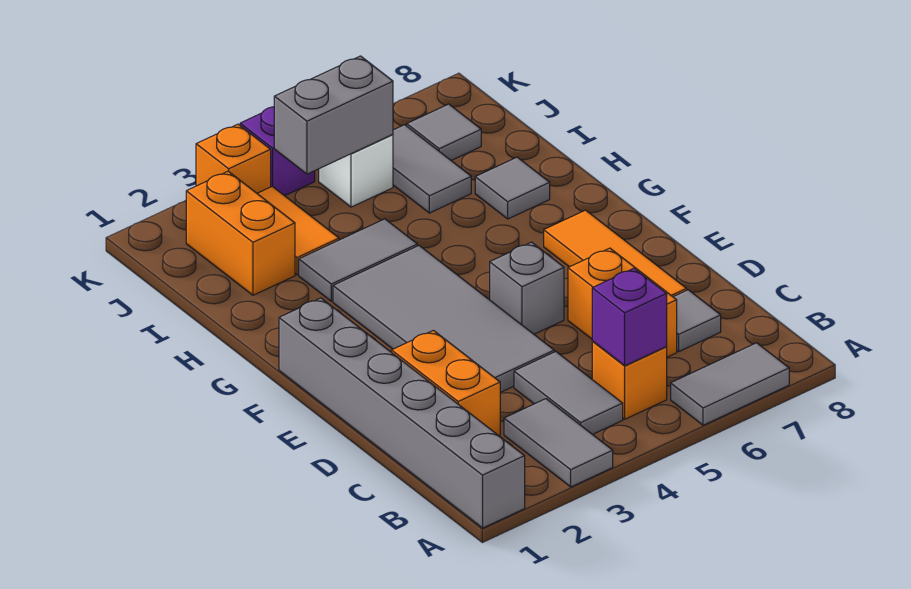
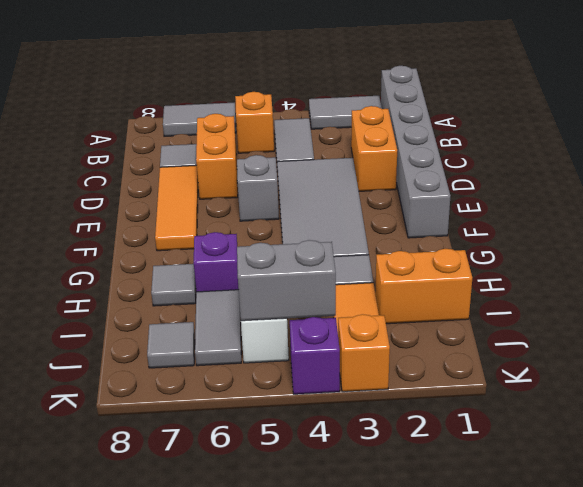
grey tile A3:B3 level 1 -> grey tile A2:A3 level 1
purple brick B5 level 2 -> purple brick H6 level 1
orange brick I2:J2 level 1 -> orange brick I1:I2 level 1

